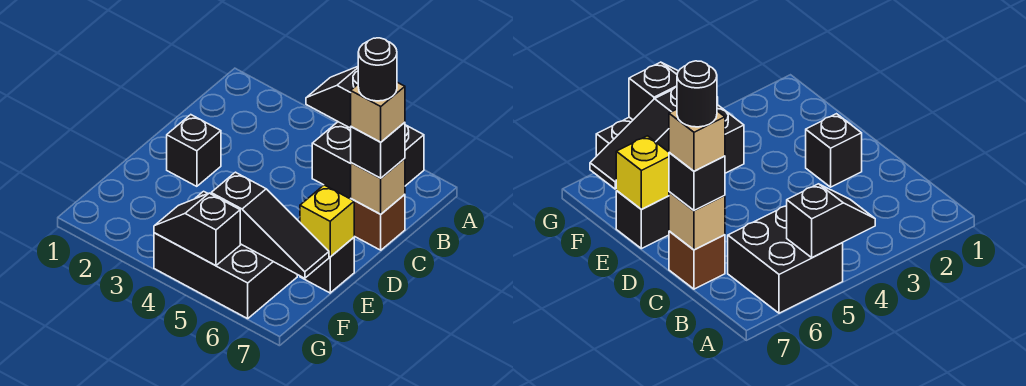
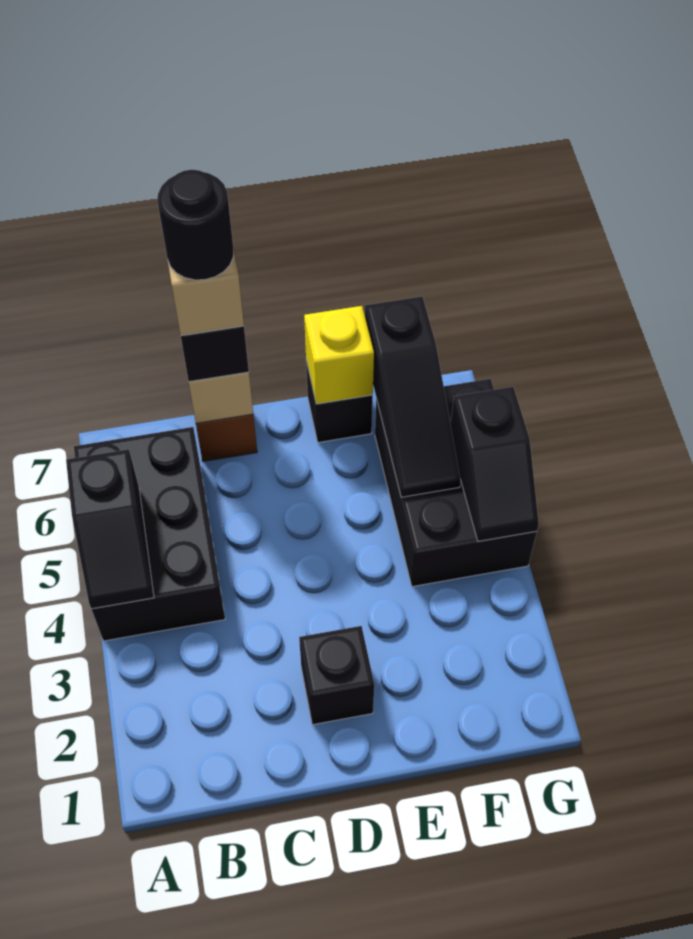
black brick A5:B6 level 1 -> black brick A4:B6 level 1
black slope F5:F7 level 2 top 5 -> black slope F5:F7 level 2 top 7

